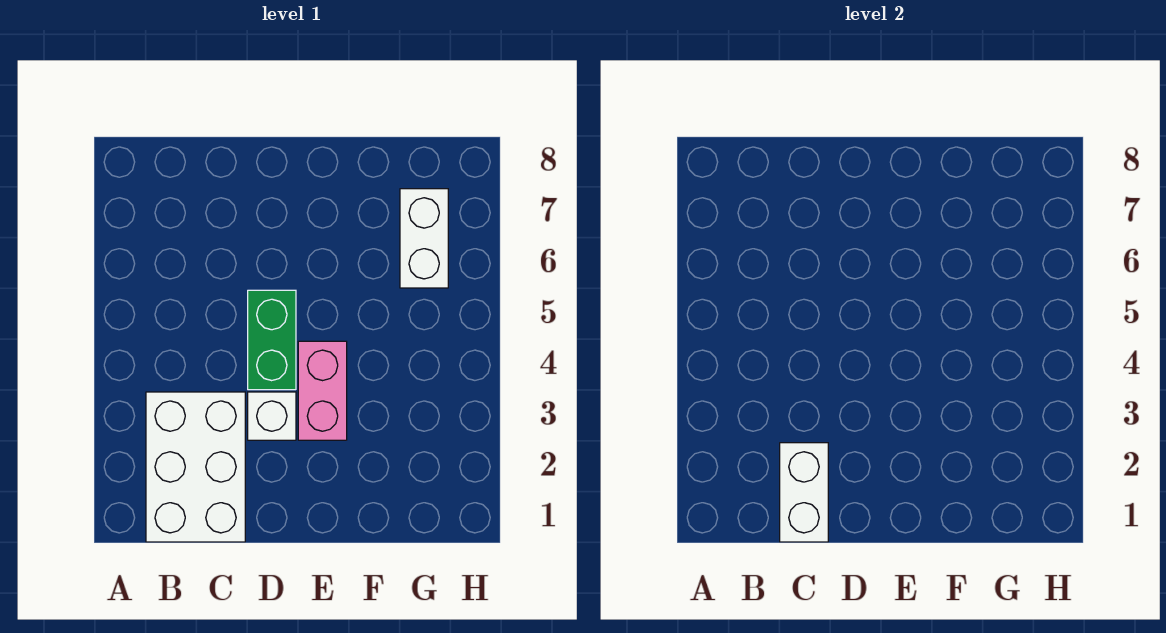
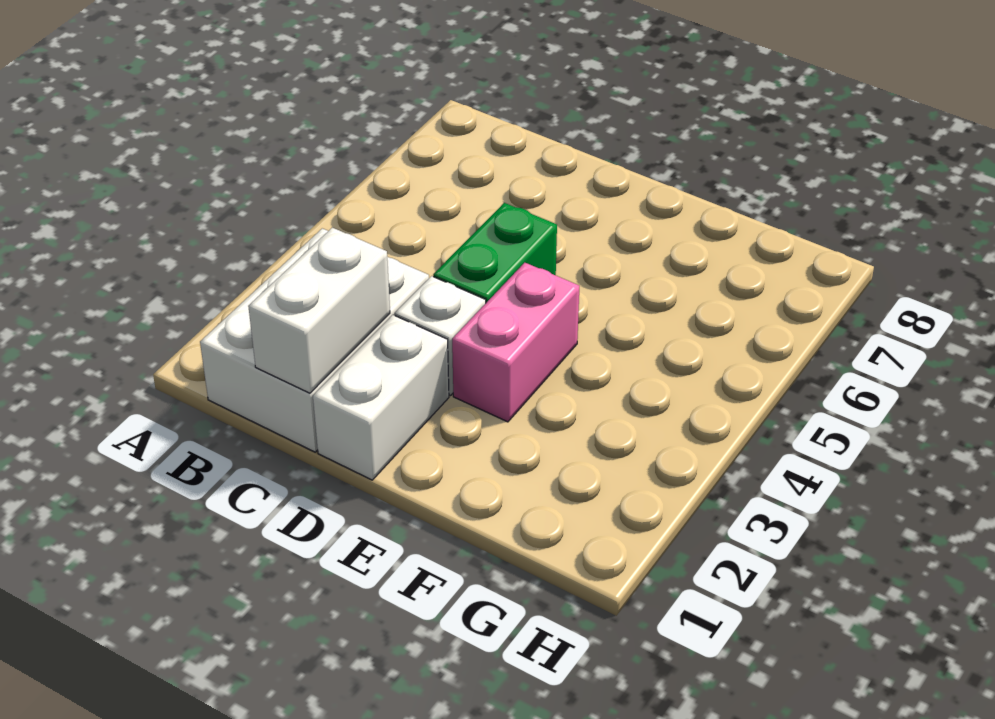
white brick G6:G7 level 1 -> white brick D1:D2 level 1

